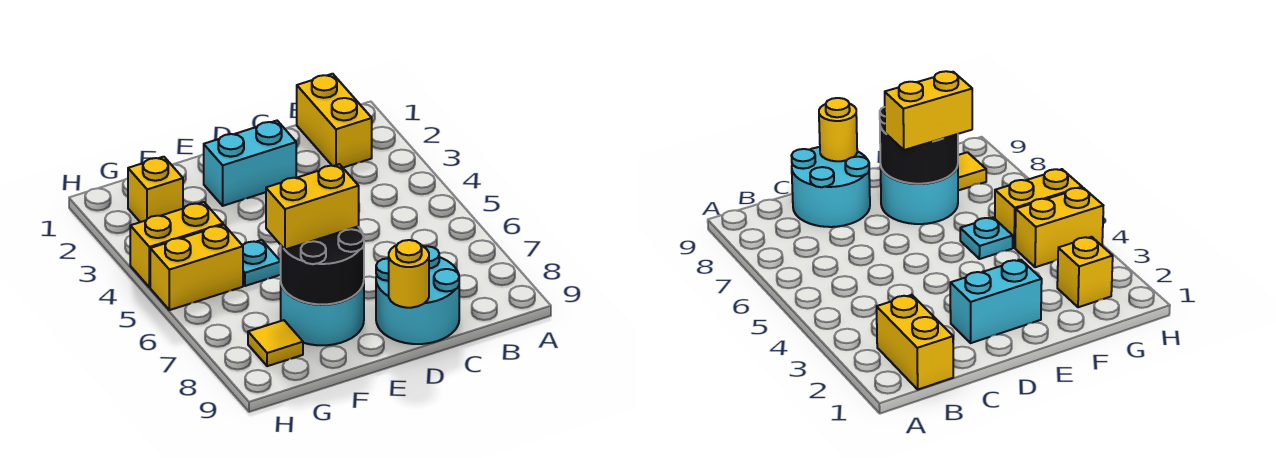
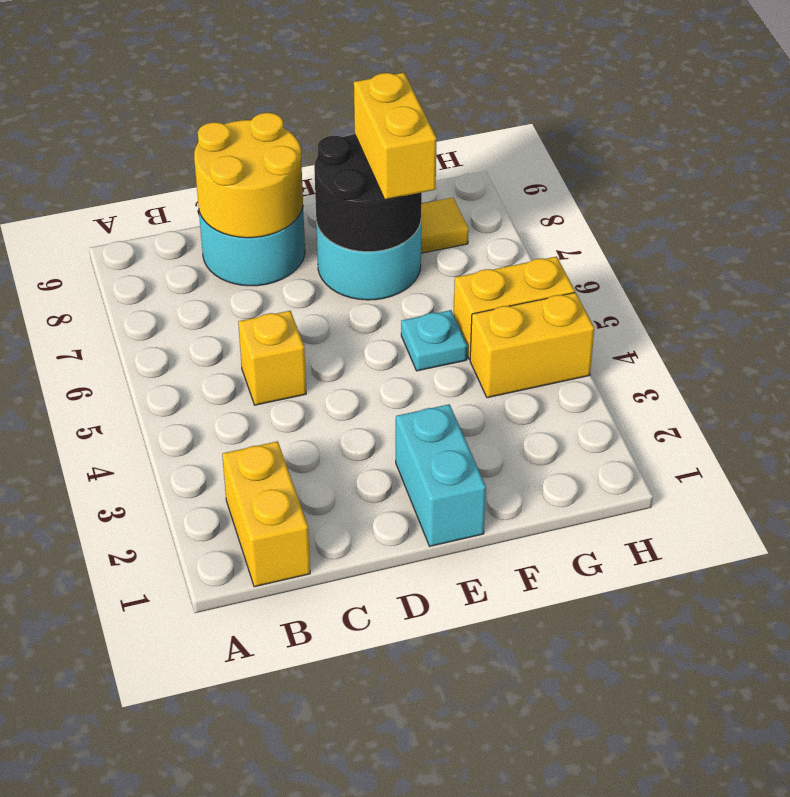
cyan brick D2:E2 level 1 -> cyan brick E1:E2 level 1
yellow round brick D9 level 2 -> yellow round brick C8:D9 level 2
yellow brick E7:F7 level 3 -> yellow brick F7:F8 level 3
yellow brick G2 level 1 -> yellow brick C5 level 1

